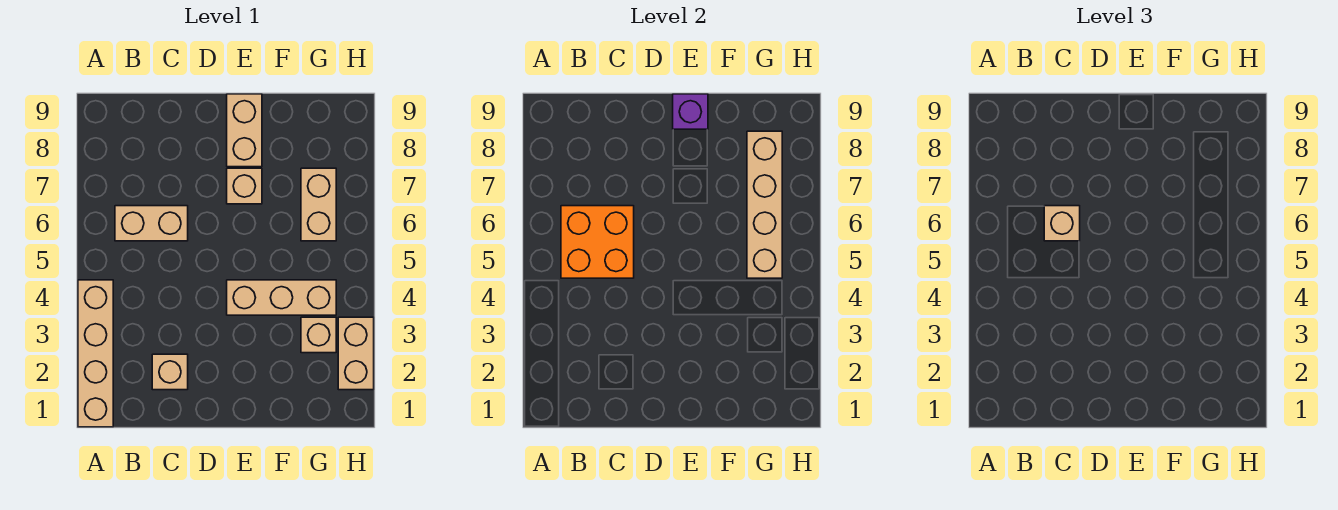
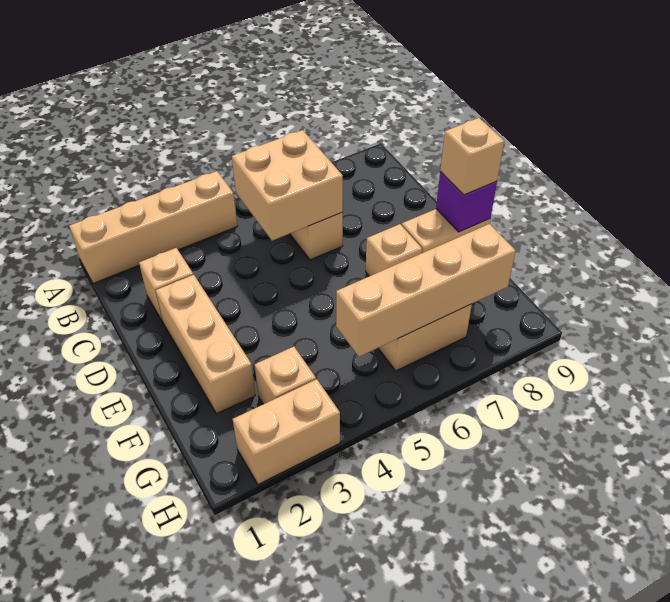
orange brick B5:C6 level 2 -> tan brick B5:C6 level 2
tan brick C6 level 3 -> tan brick E9 level 3
tan brick E4:G4 level 1 -> tan brick D2:F2 level 1

